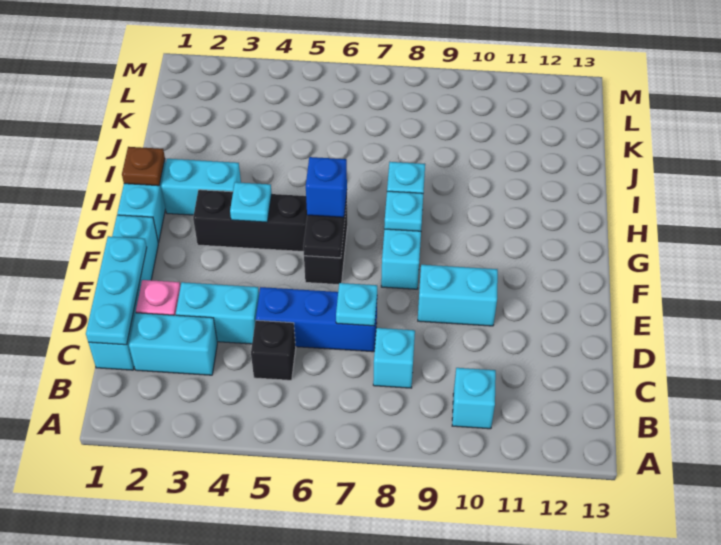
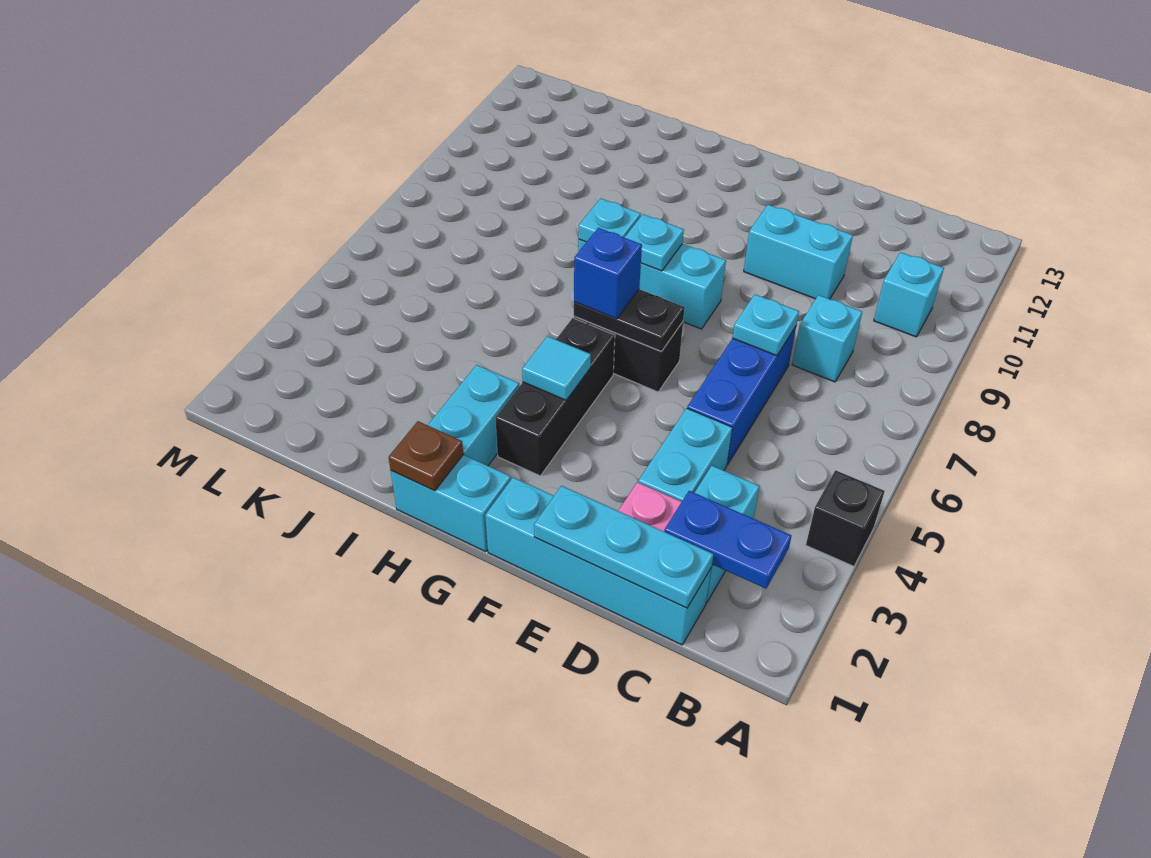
none -> blue plate B2:C2 level 2
black brick C5 level 1 -> black brick A4 level 1
cyan brick E9:E10 level 1 -> cyan brick D10:E10 level 1
cyan plate G4 level 2 -> cyan tile G4 level 2

